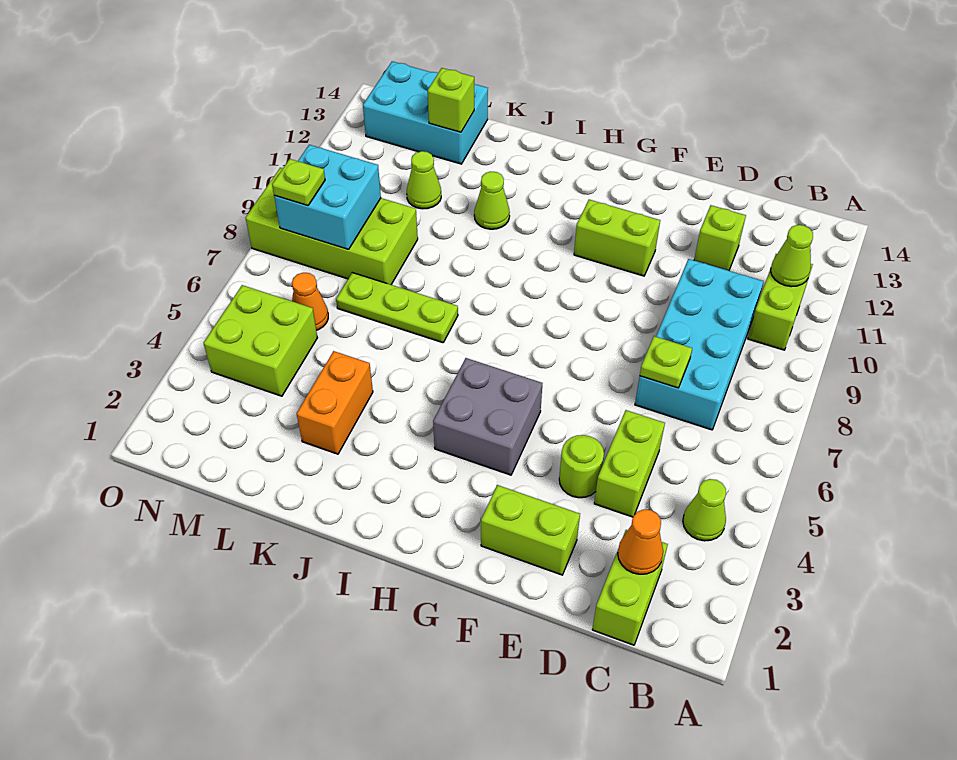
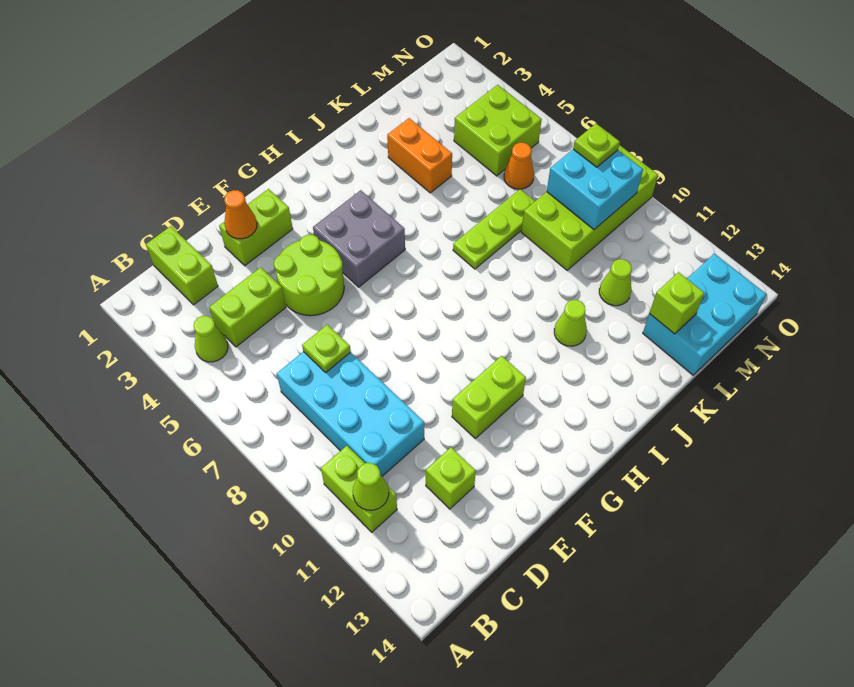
orange cone C2 level 2 -> orange cone E2 level 2
lime brick D4:D5 level 1 -> lime brick C4:D4 level 1
lime round brick E4 level 1 -> lime round brick E4:F5 level 1

